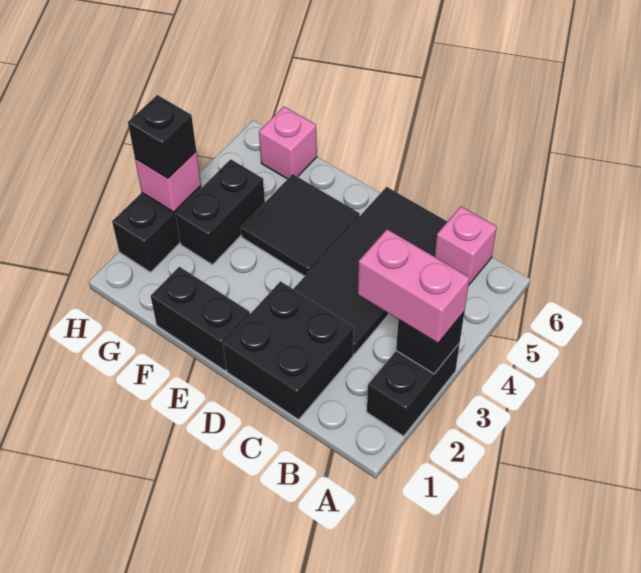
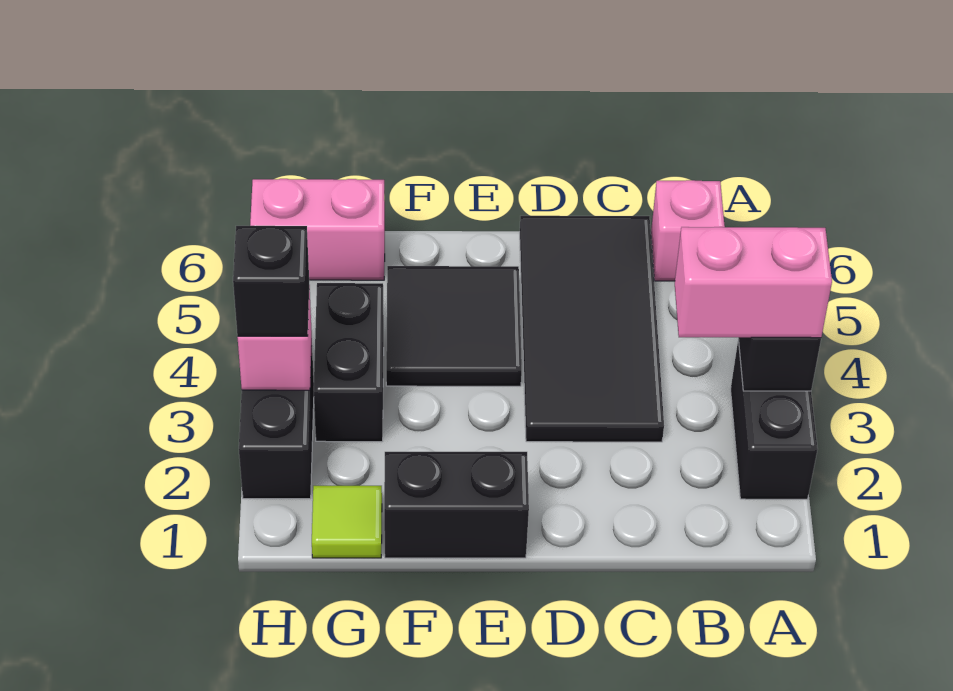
black brick C1:D2 level 1 -> none
none -> lime tile G1 level 1
pink brick G6 level 1 -> pink brick G6:H6 level 1

